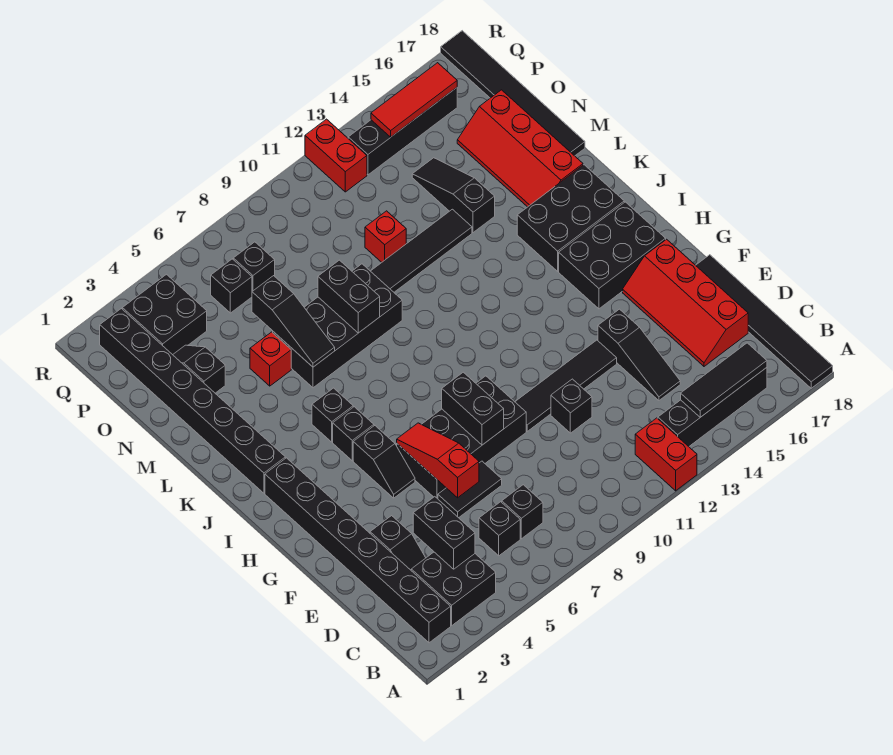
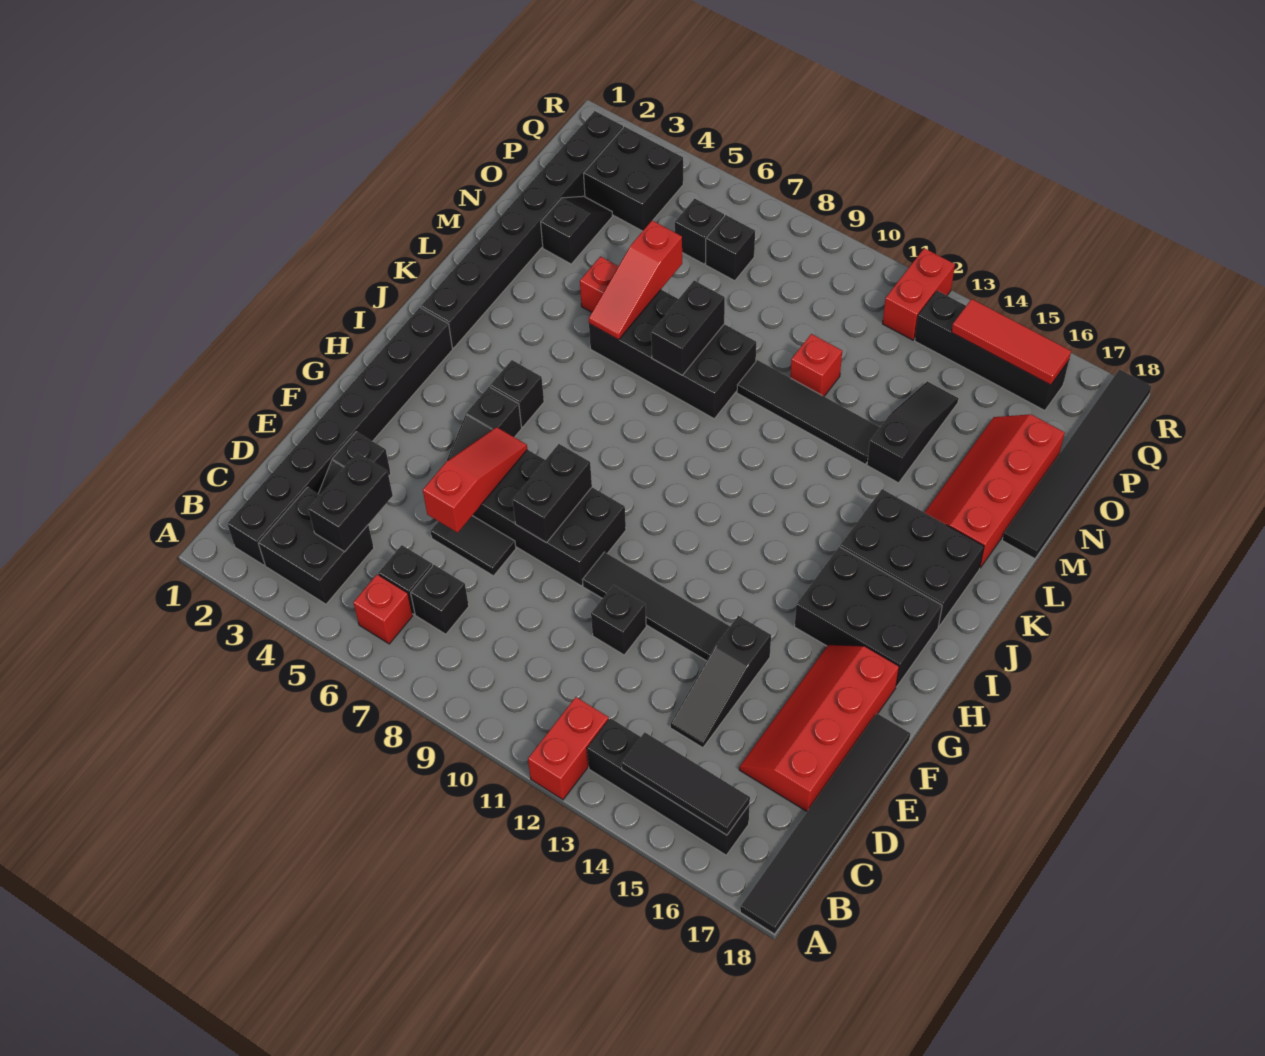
none -> red brick B6 level 1
black brick J5 level 1 -> none
black slope L6:N6 level 2 top N -> red slope L6:N6 level 2 top N

